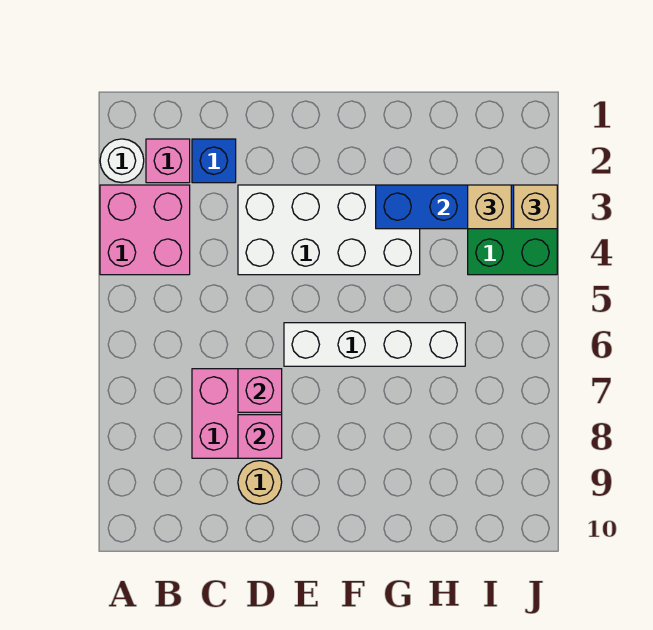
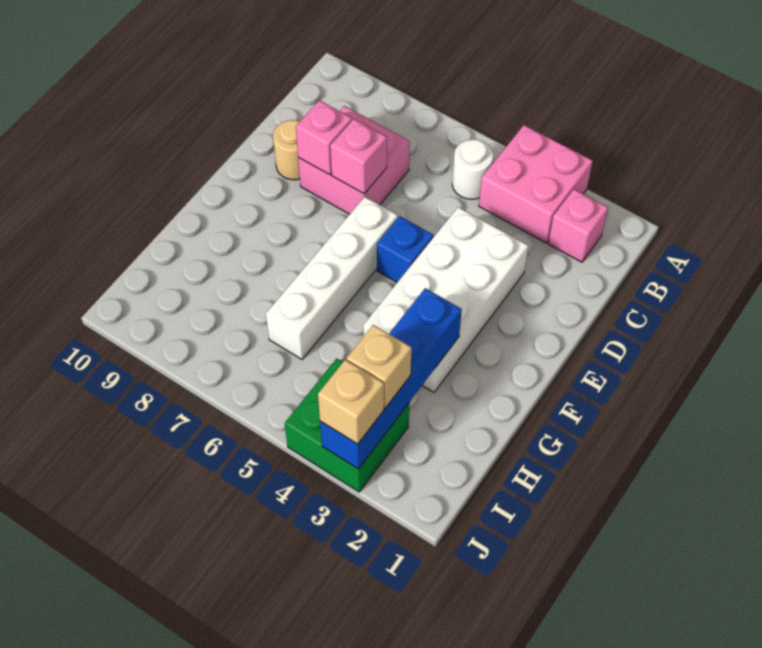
white round brick A2 level 1 -> white round brick B5 level 1
blue brick C2 level 1 -> blue brick E5 level 1

